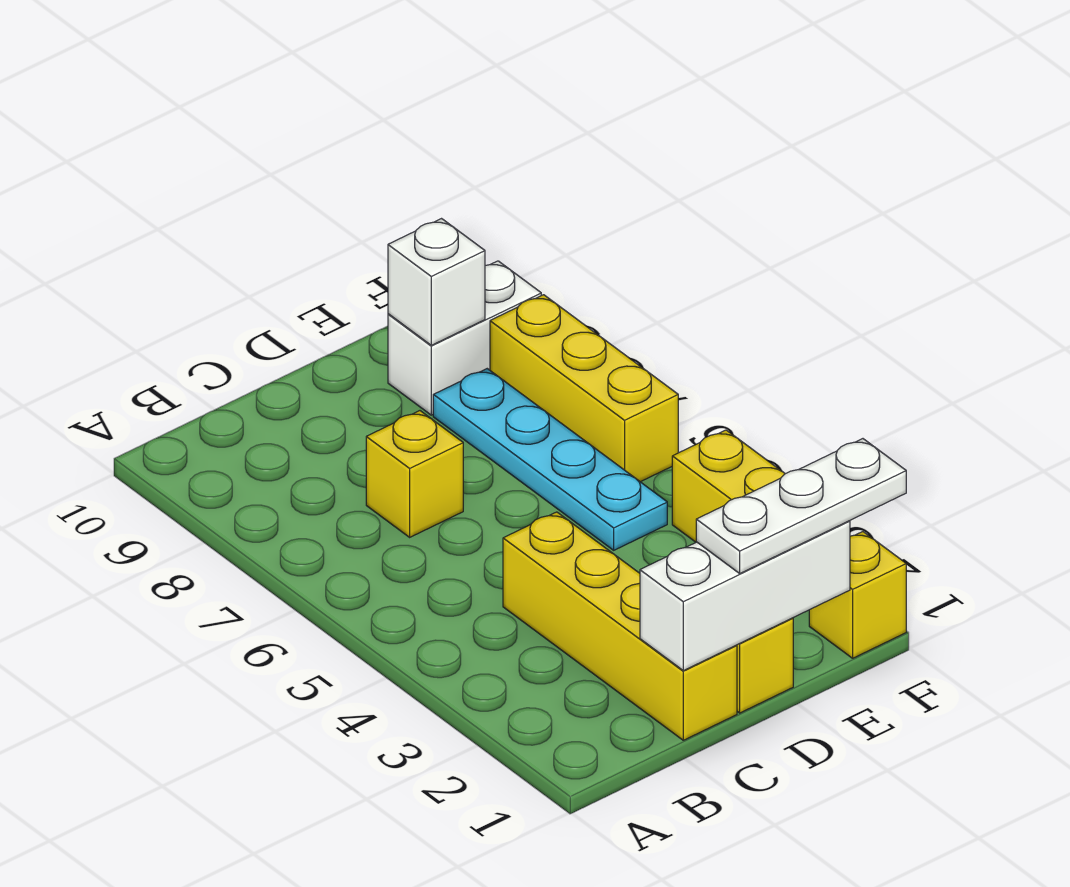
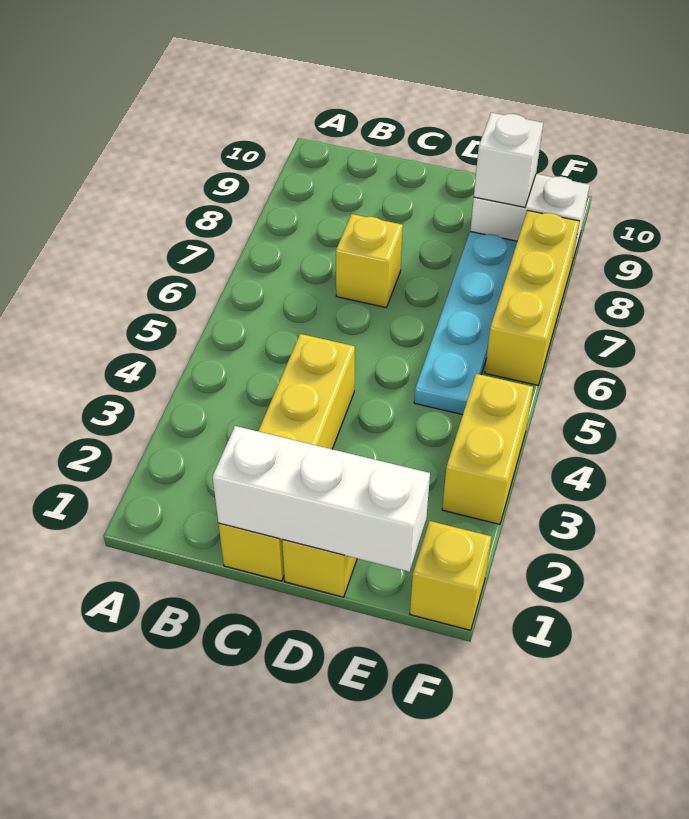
white plate D1:F1 level 3 -> none

